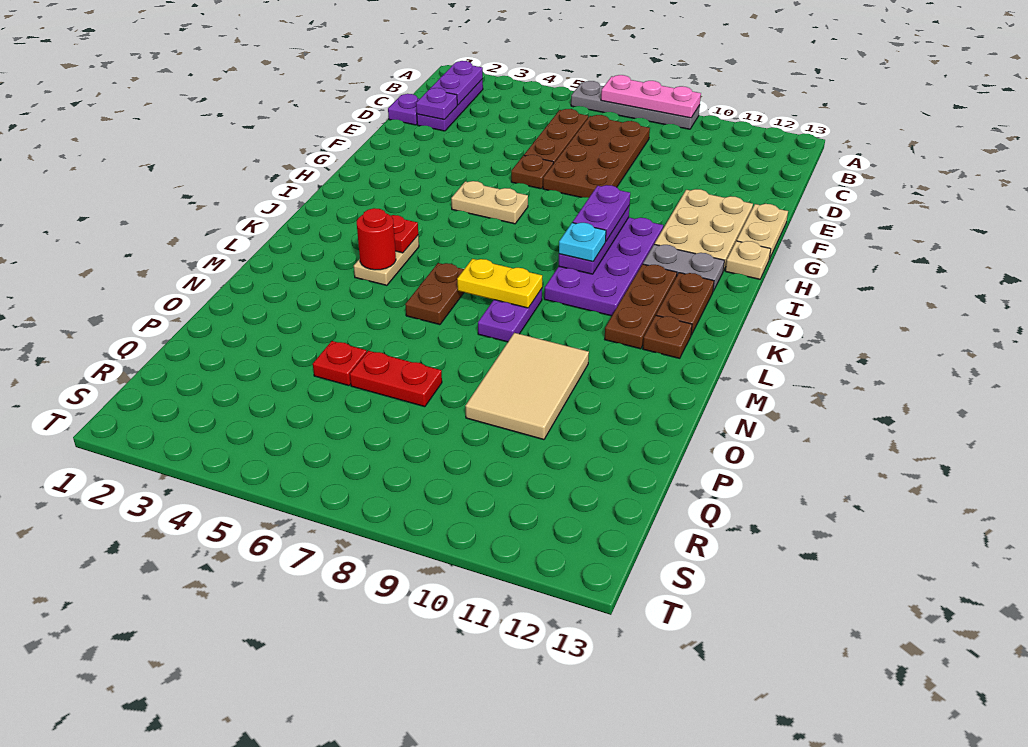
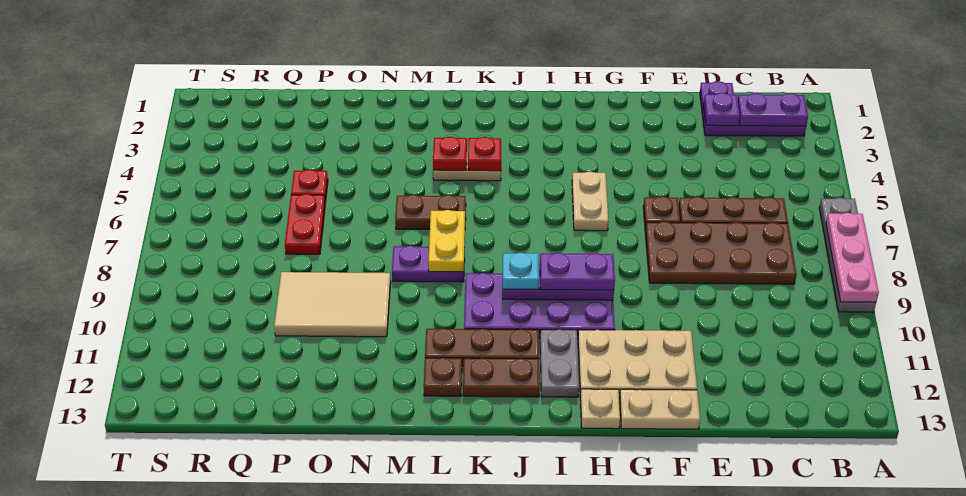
red round brick L4 level 2 -> red plate L4 level 2

